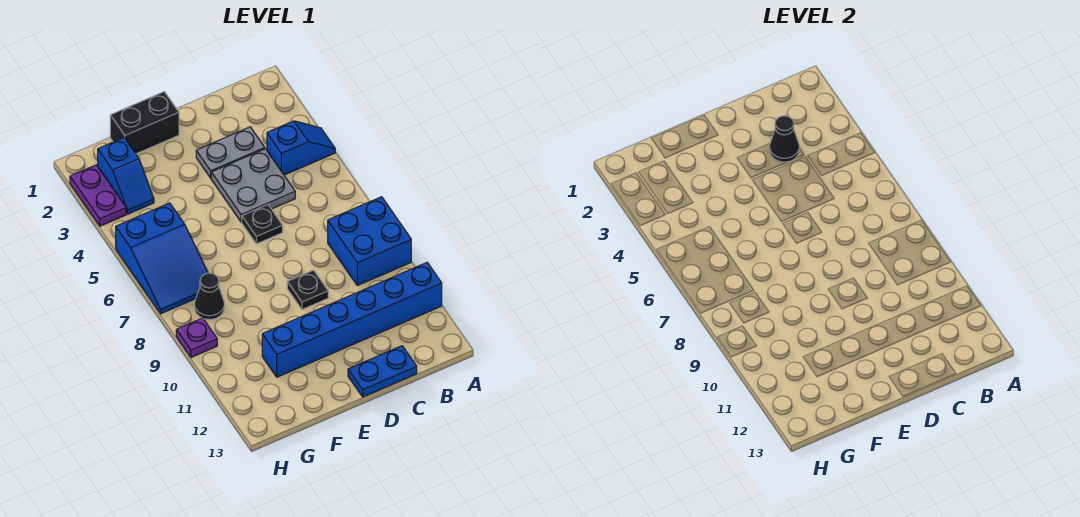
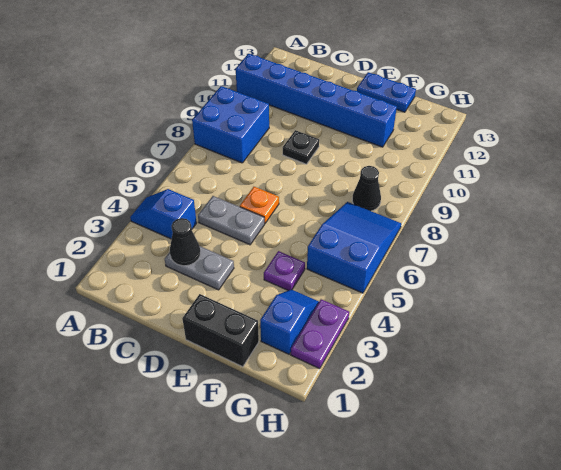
grey plate C4:D5 level 1 -> grey plate C5:D5 level 1
blue plate C13:D13 level 1 -> blue plate E13:F13 level 1
black plate D6 level 1 -> orange plate D6 level 1
purple plate H9 level 1 -> purple plate F4 level 1

